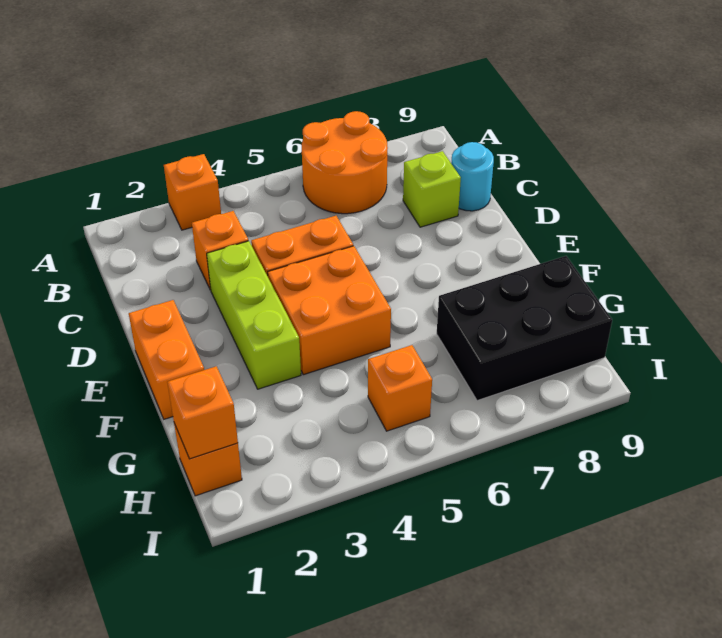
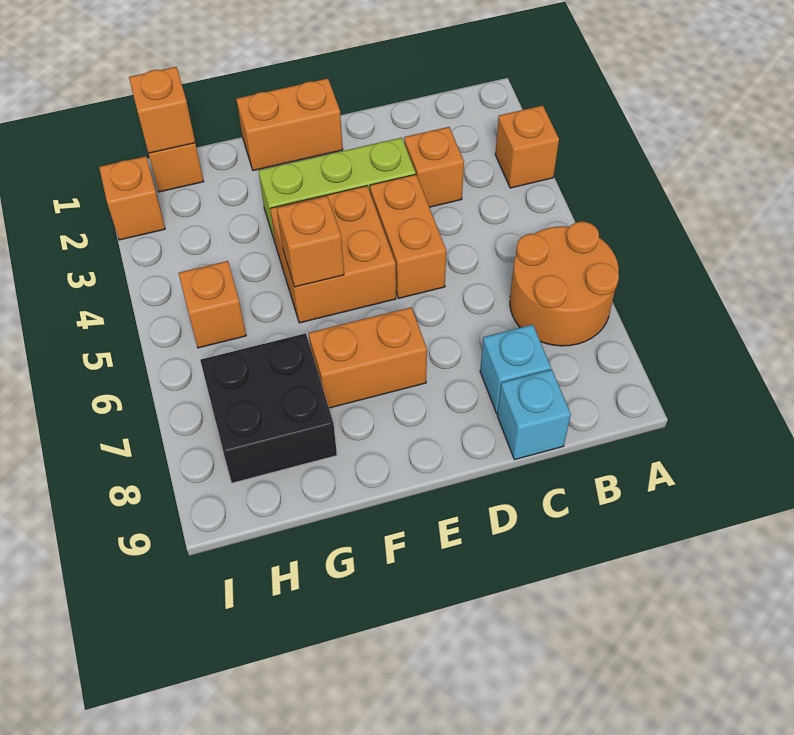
lime brick C8 level 1 -> cyan brick C8 level 1
cyan round brick C9 level 1 -> cyan brick C9 level 1
none -> orange brick E7:F7 level 1
none -> orange brick F5 level 2
black brick G7:H9 level 1 -> black brick G7:H8 level 1
none -> orange brick I2 level 1

